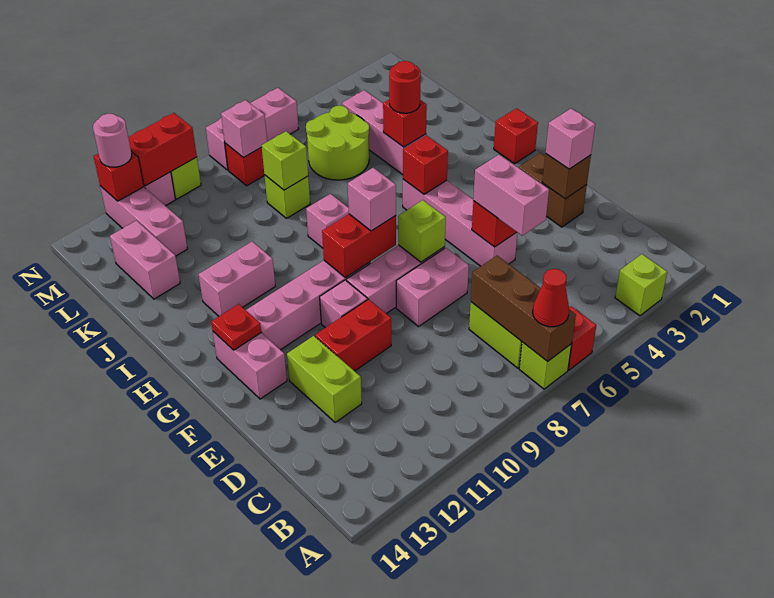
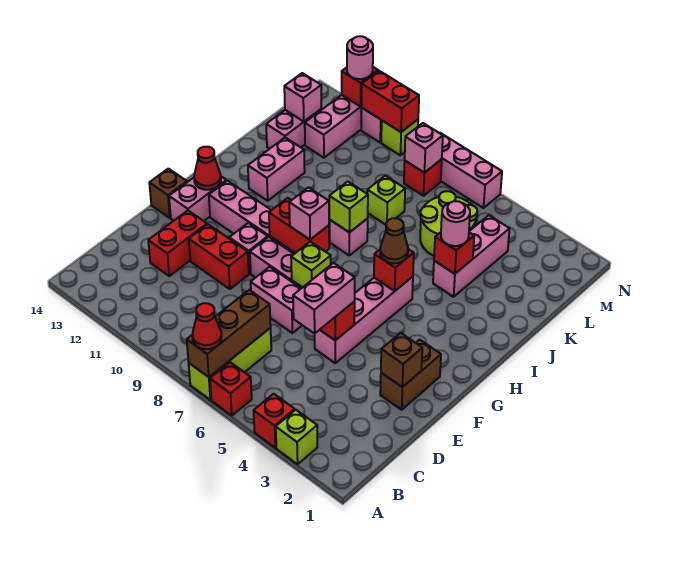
lime brick D12:E12 level 1 -> red brick D12:E12 level 1
pink brick E2 level 3 -> pink brick L13 level 2
none -> brown brick F14 level 1
red plate G13 level 2 -> red cone G13 level 2
red brick H1 level 1 -> red brick A4 level 1
none -> brown cone H5 level 3
pink brick I11:I12 level 1 -> pink brick I12:J12 level 1
red round brick J4 level 3 -> pink round brick J4 level 3
lime brick K8 level 2 -> lime brick I8 level 2

